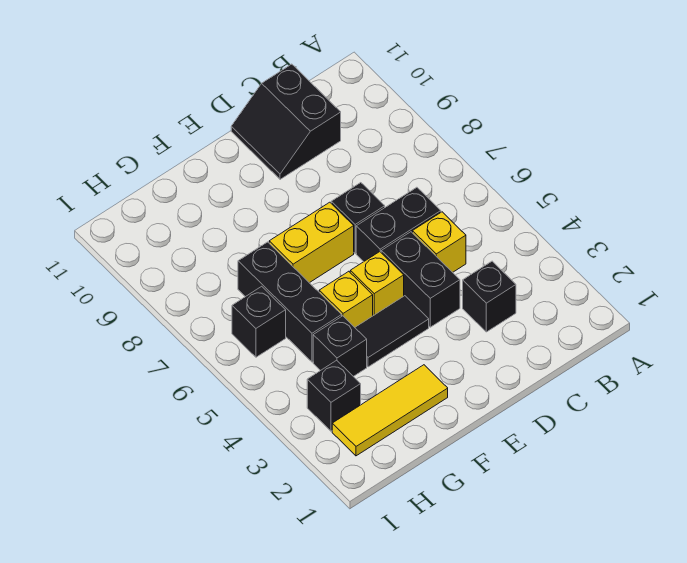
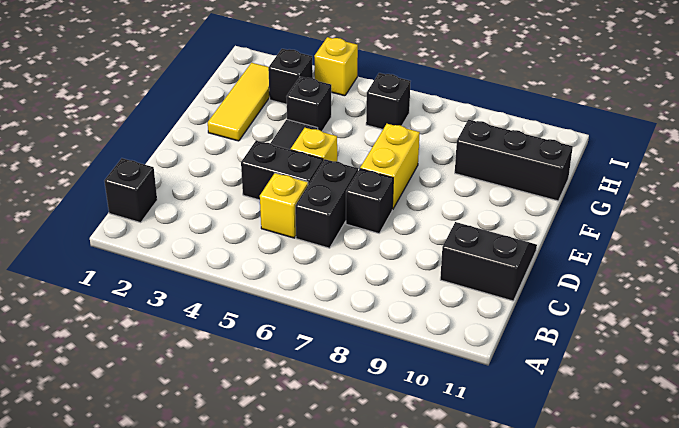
black brick C3 level 1 -> black brick B1 level 1
yellow brick F5 level 1 -> yellow brick I4 level 1
black brick G5:G7 level 1 -> black brick G9:G11 level 1

